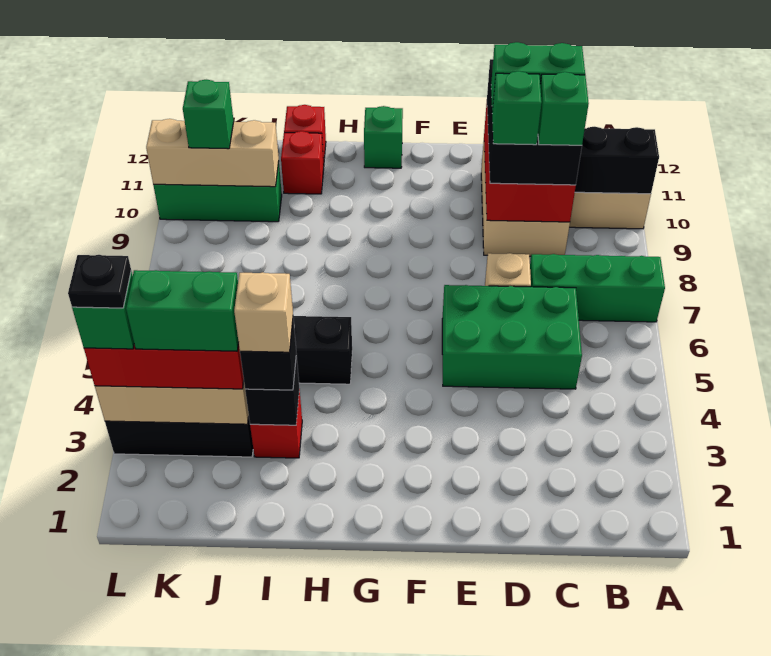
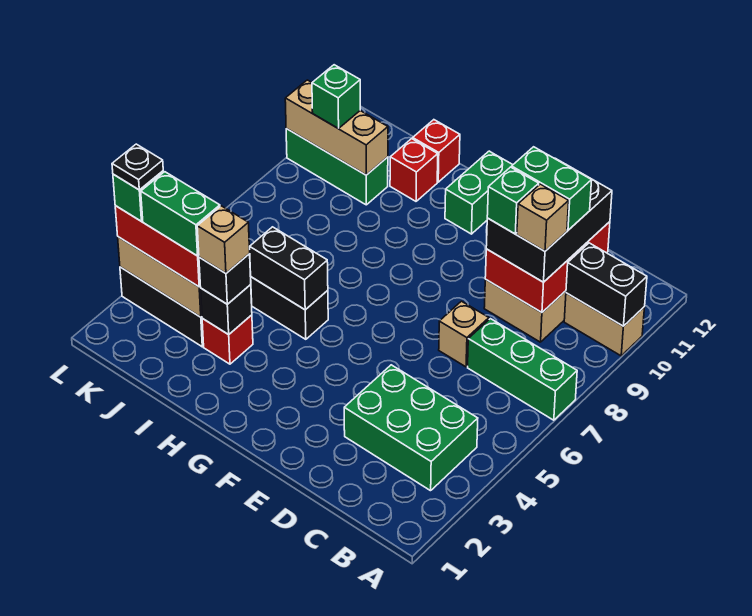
green brick C5:E6 level 1 -> green brick B3:D4 level 1
green brick C9 level 4 -> tan brick C9 level 4
green brick G12 level 1 -> green brick G11:G12 level 1
none -> black brick H5:I5 level 2

